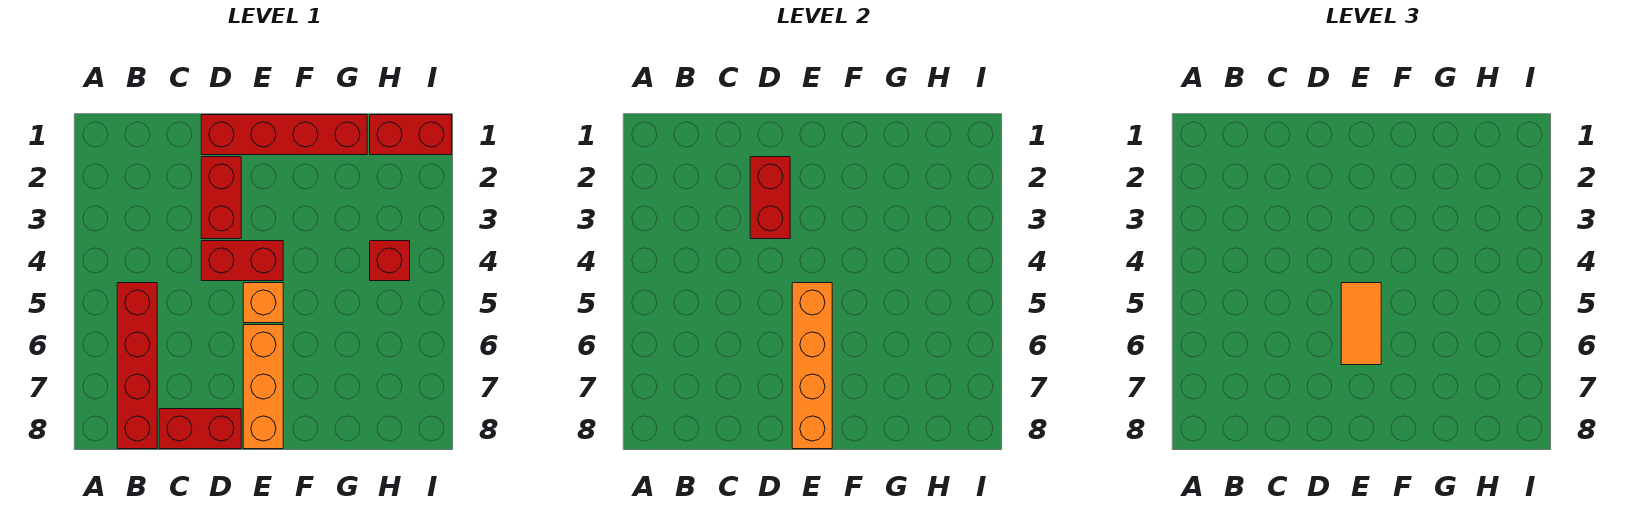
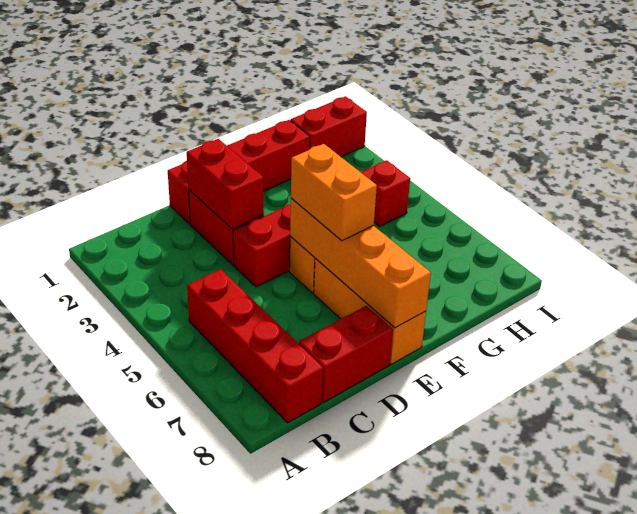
orange tile E5:E6 level 3 -> orange brick E5:E6 level 3

